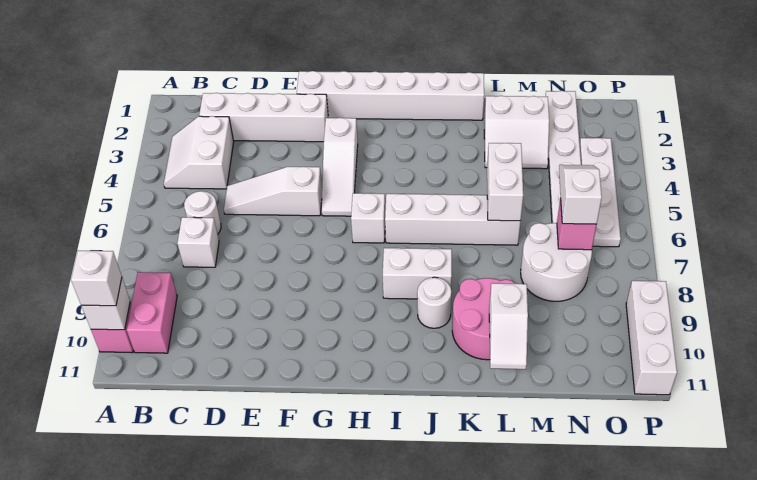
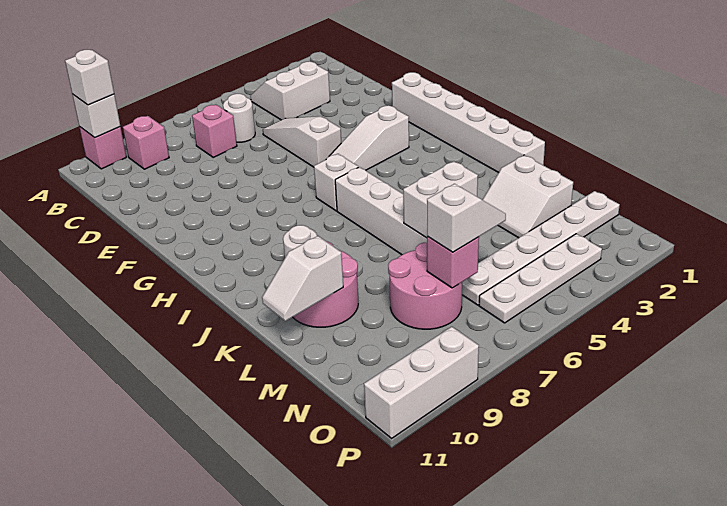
pink brick B9:B10 level 1 -> pink brick B9 level 1
white brick C2:F2 level 1 -> none
white brick C7 level 1 -> pink brick C7 level 1
white brick I8:J8 level 1 -> none
white round brick M7:N8 level 1 -> pink round brick M7:N8 level 1

